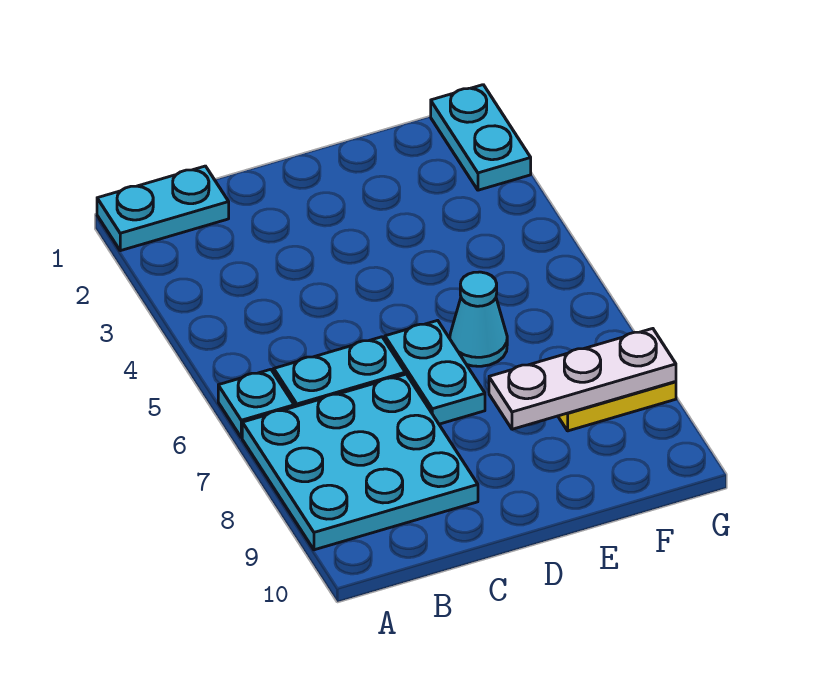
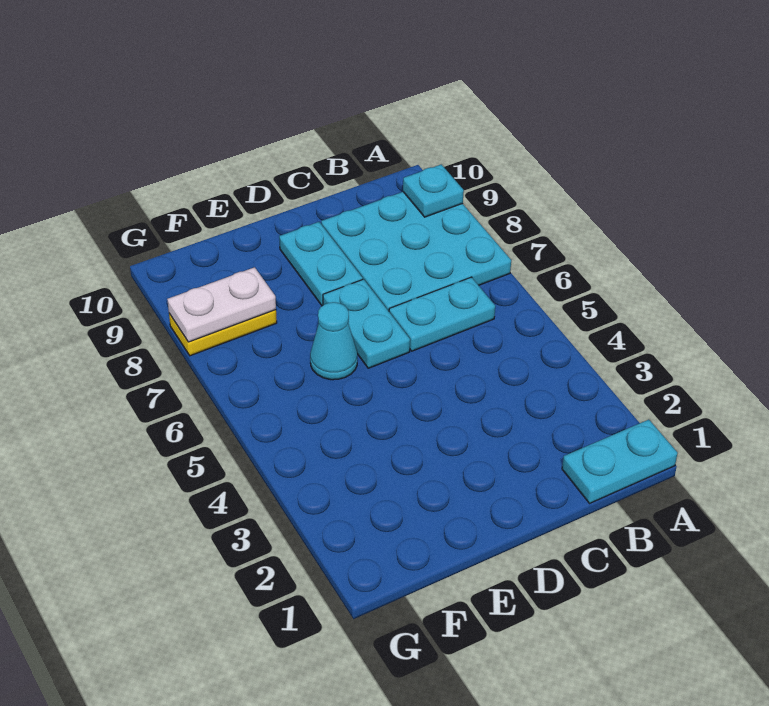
cyan plate A6 level 1 -> cyan plate A9 level 2
white plate E8:G8 level 2 -> white plate F8:G8 level 2
cyan plate G1:G2 level 1 -> cyan plate D8:D9 level 1

